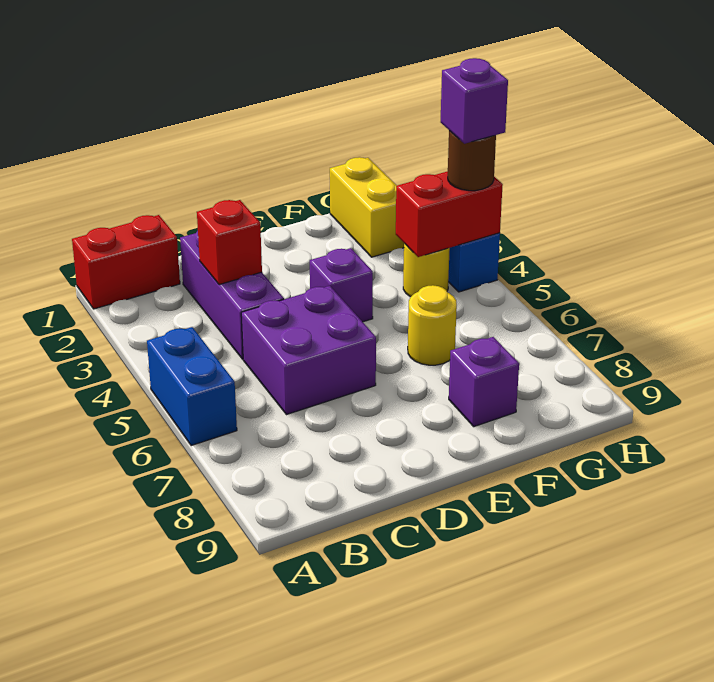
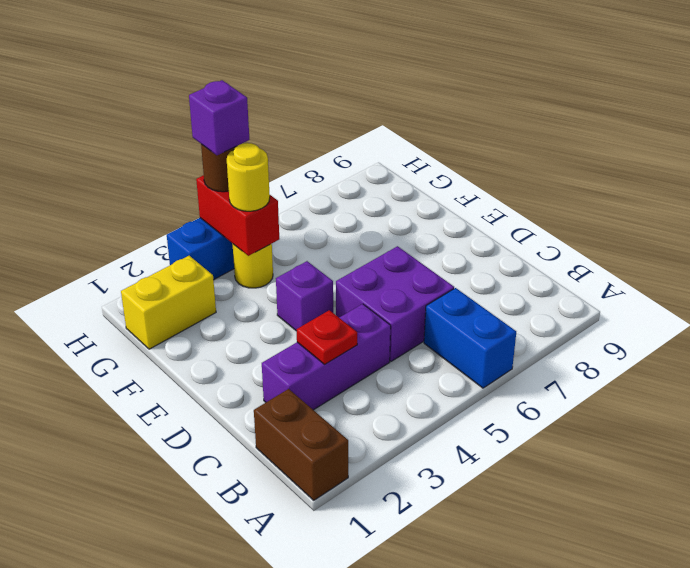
red brick A1:B1 level 1 -> brown brick A1:B1 level 1
blue brick A5:A6 level 1 -> blue brick A6:B6 level 1
red brick C3 level 2 -> red plate C3 level 2
yellow round brick F6 level 1 -> yellow round brick G4 level 3
purple brick F8 level 1 -> none

